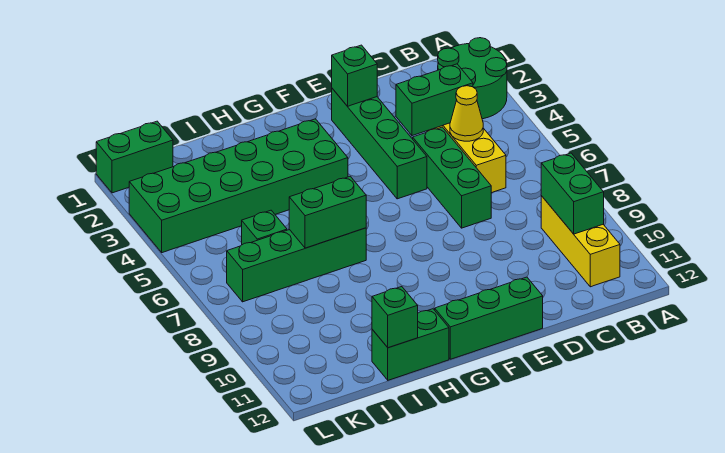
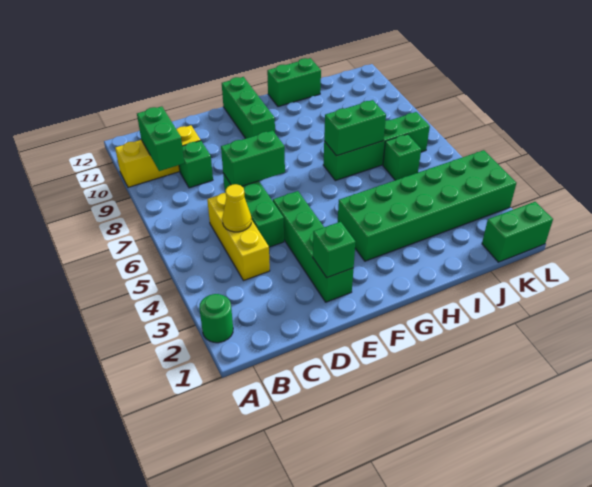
green round brick A2:B3 level 1 -> green round brick A2 level 1
yellow brick B9:B11 level 1 -> yellow brick A10:C10 level 1
green brick C4:D4 level 2 -> green brick D7:E7 level 2
green brick E12:G12 level 1 -> green brick F10:F12 level 1
green brick I12 level 2 -> green brick C9 level 1

